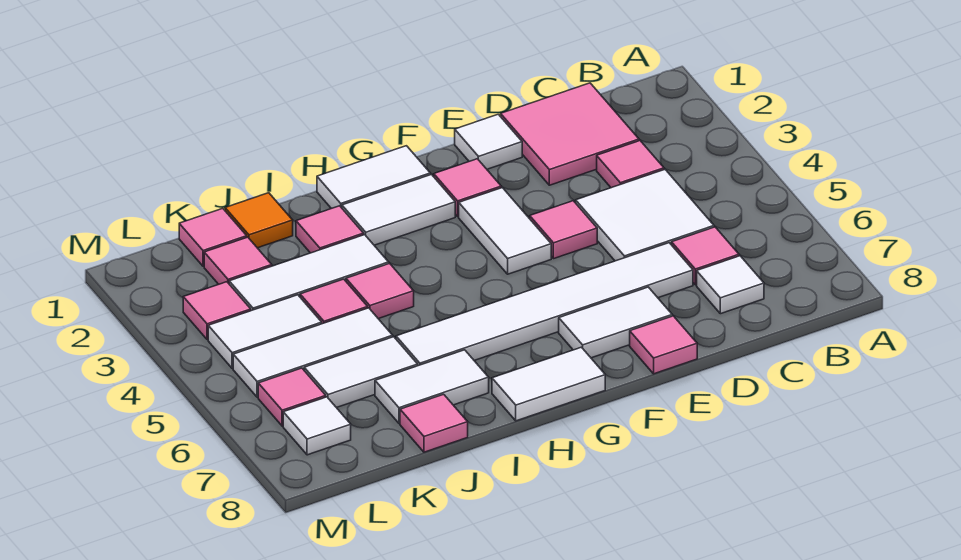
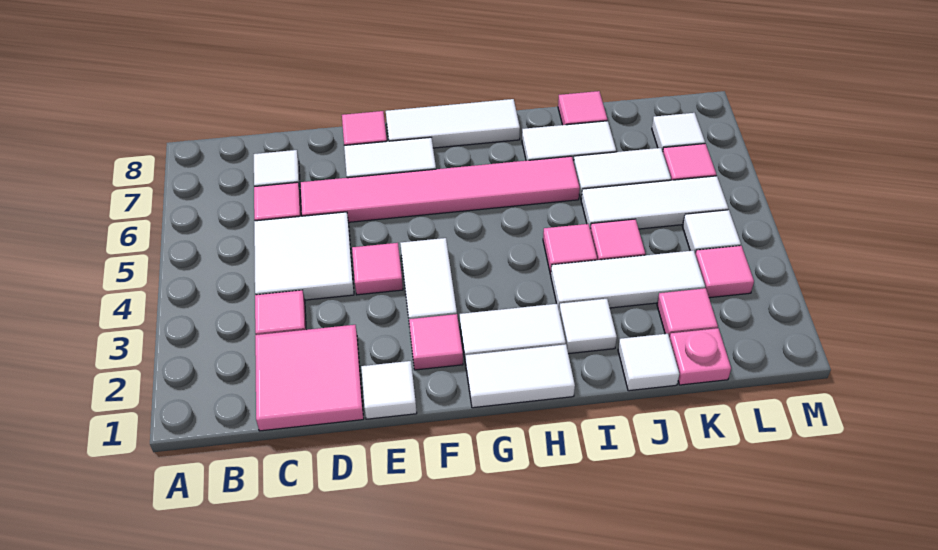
white tile D6:I6 level 1 -> pink tile D6:I6 level 1
white tile G8:H8 level 1 -> white tile F8:H8 level 1
pink tile I2 level 1 -> white tile I2 level 1
orange tile J1 level 1 -> white tile J1 level 1
pink tile K1 level 1 -> pink plate K1 level 1
white tile K4:L4 level 1 -> white tile L4 level 1

